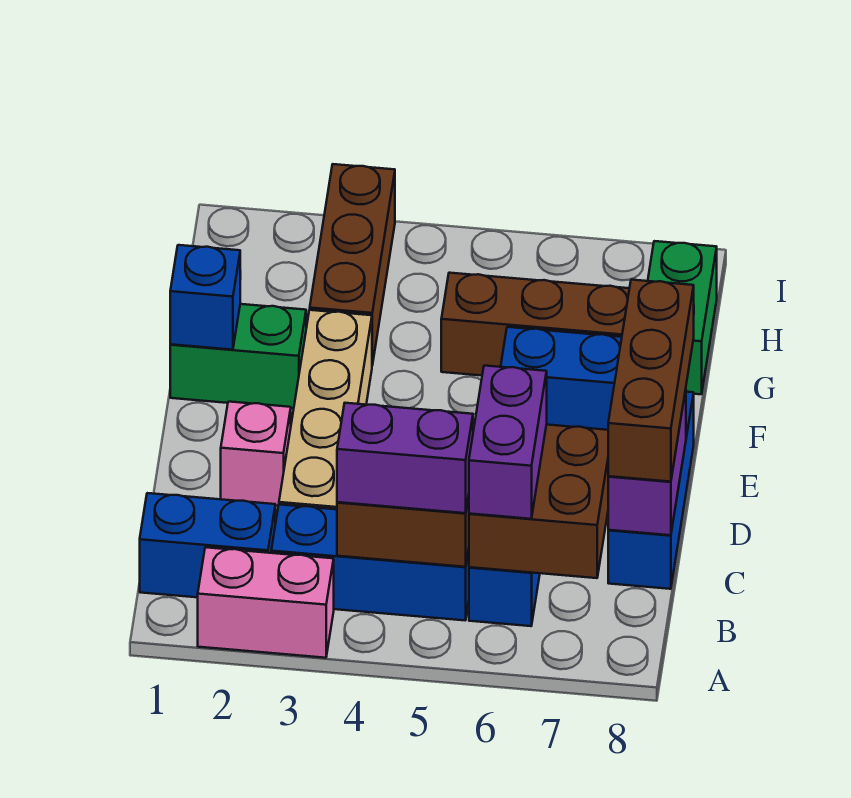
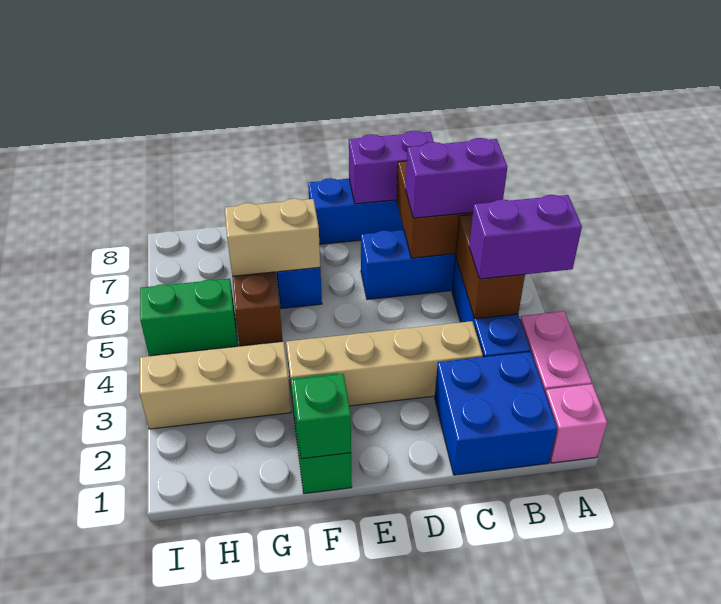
blue brick B1:B2 level 1 -> blue brick B1:C2 level 1
purple brick B4:B5 level 3 -> purple brick A4:B4 level 3
brown brick C8:E8 level 3 -> none
pink brick D2 level 1 -> pink brick A1 level 1
blue brick F1 level 2 -> green brick F1 level 2
none -> tan brick F6:G6 level 2
brown brick G3:I3 level 1 -> tan brick G3:I3 level 1
green brick G8:H8 level 1 -> green brick H5:I5 level 1

